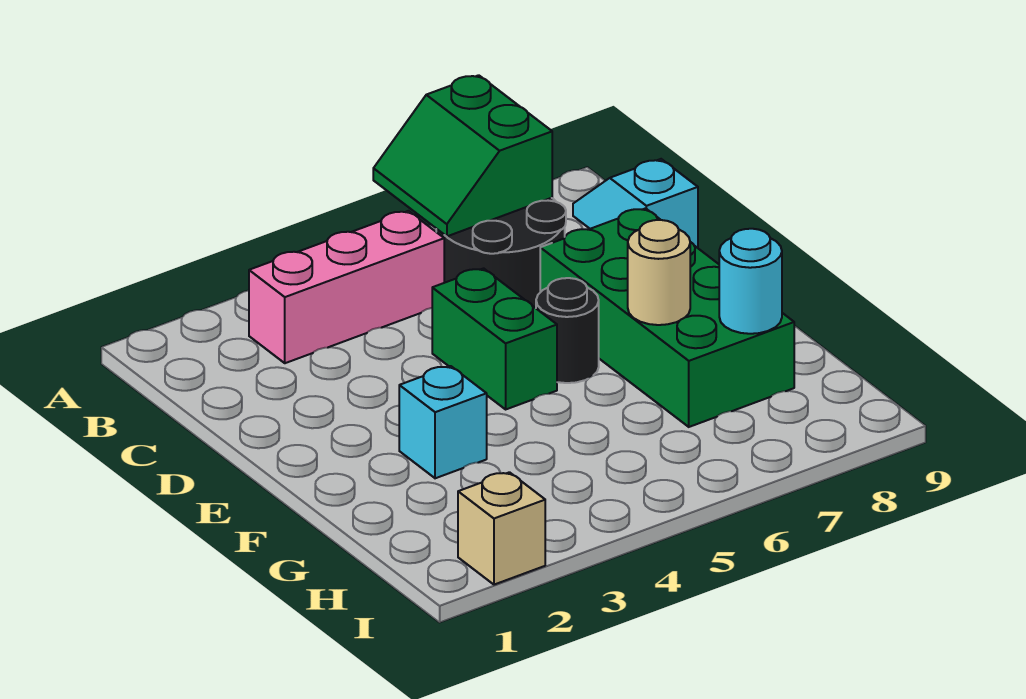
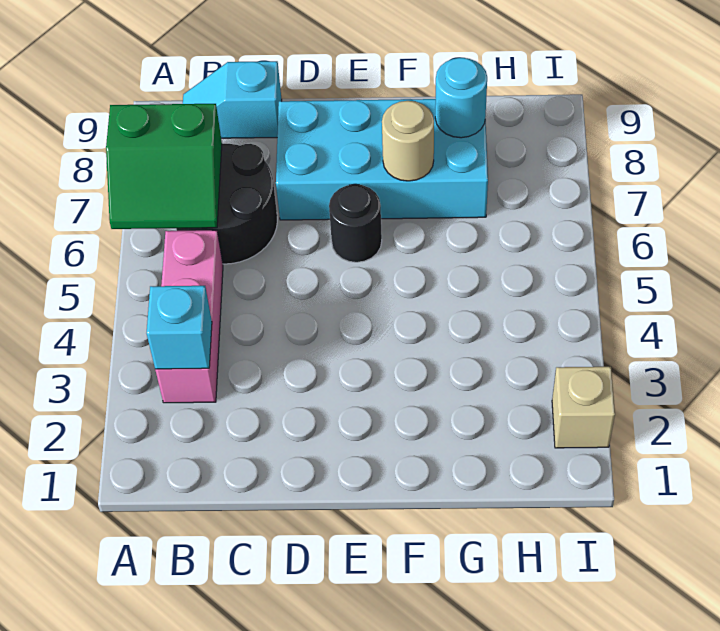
green brick D5:E5 level 1 -> none
green brick D7:G8 level 1 -> cyan brick D7:G8 level 1
cyan brick F3 level 1 -> cyan brick B3 level 2

